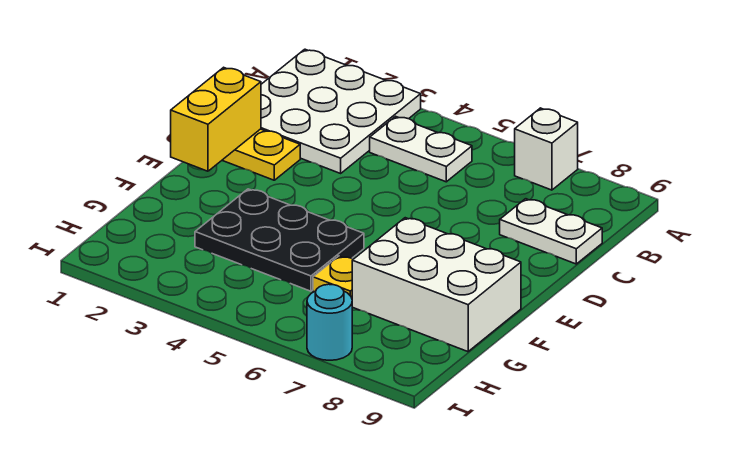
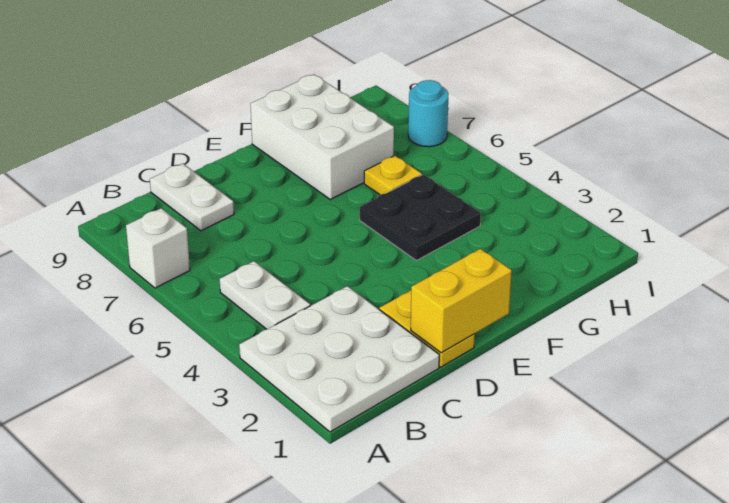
black plate F3:G5 level 1 -> black plate F4:G5 level 1

